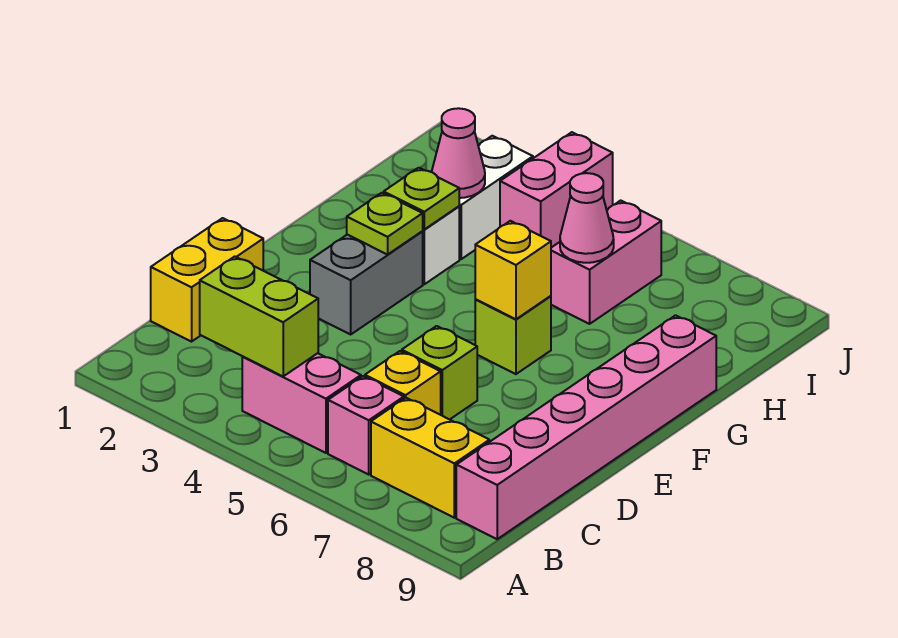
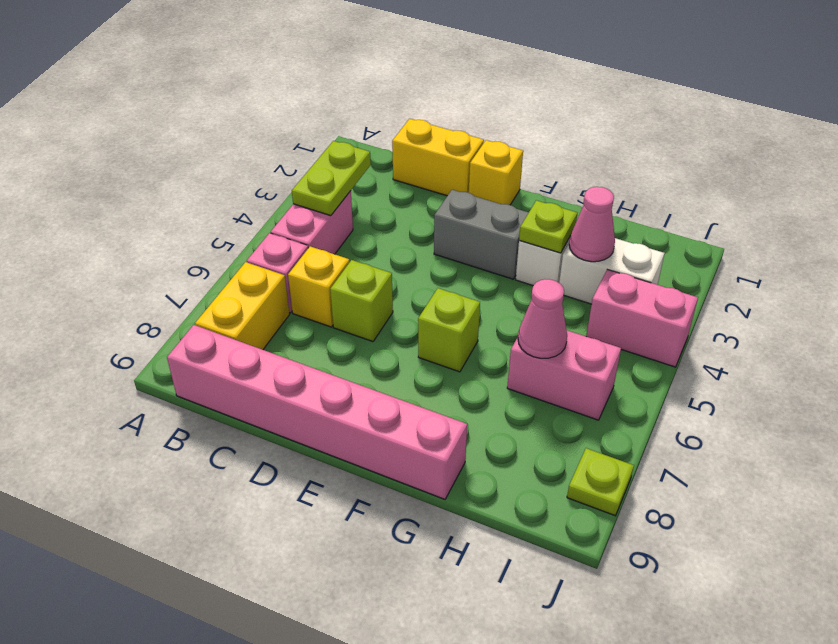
lime brick B3:B4 level 2 -> lime plate B3:B4 level 2
lime plate F3 level 2 -> lime plate J8 level 1
yellow brick F6 level 2 -> yellow brick E1 level 1

